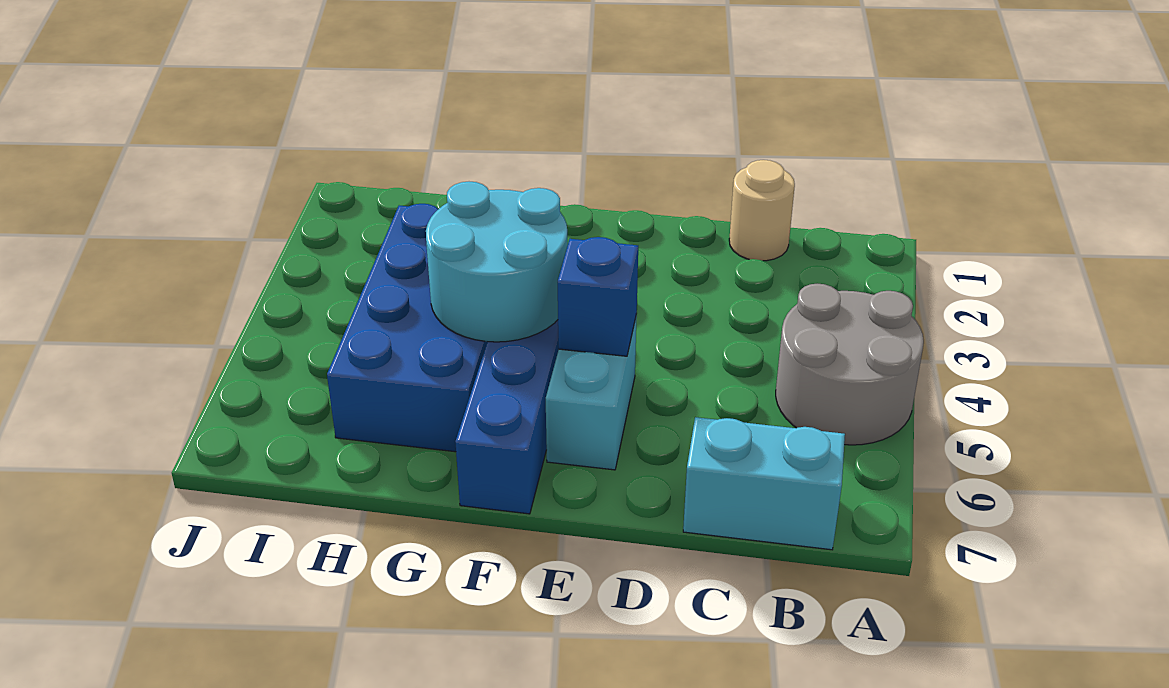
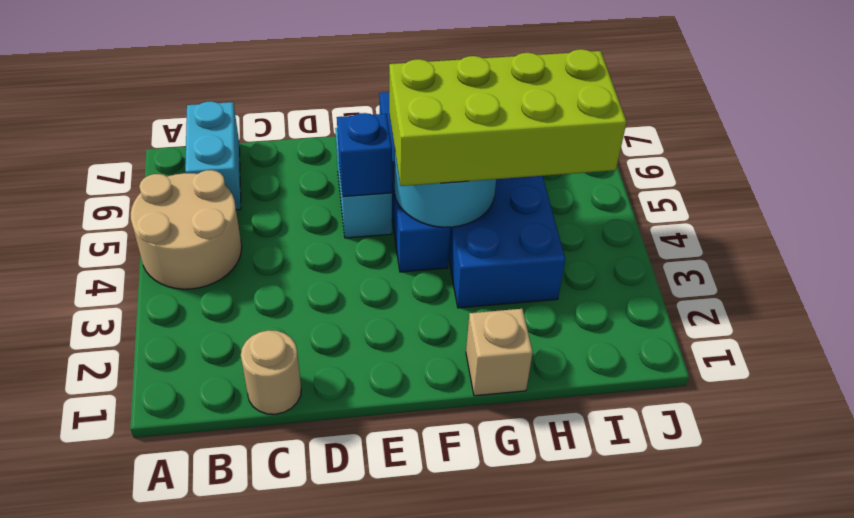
grey round brick A4:B5 level 1 -> tan round brick A4:B5 level 1
cyan brick B7:C7 level 1 -> cyan brick B6:B7 level 1
none -> lime brick F4:I5 level 3
none -> tan brick G1 level 1

